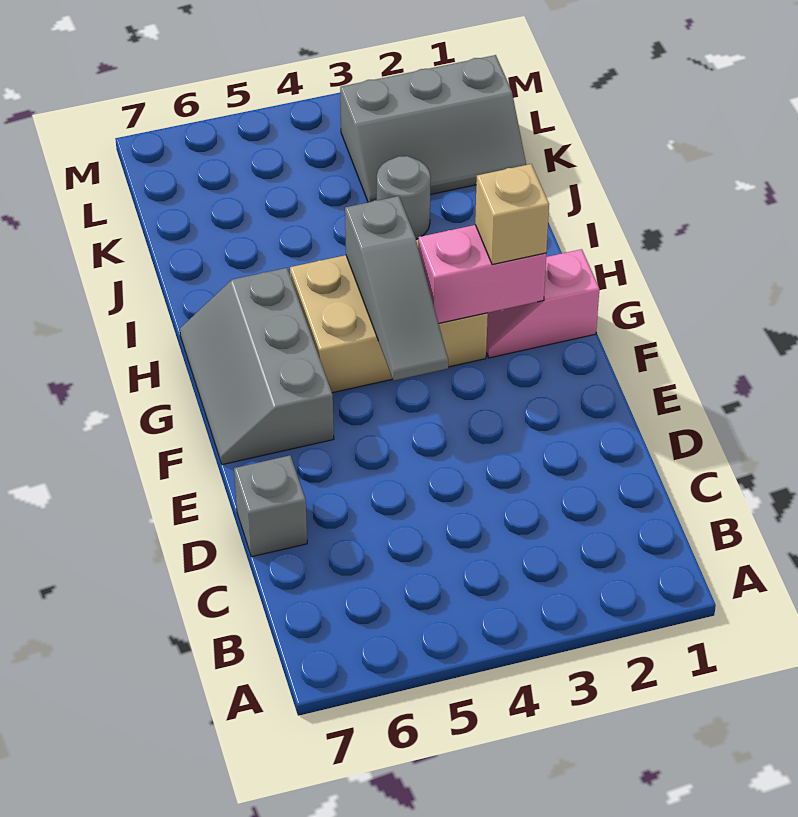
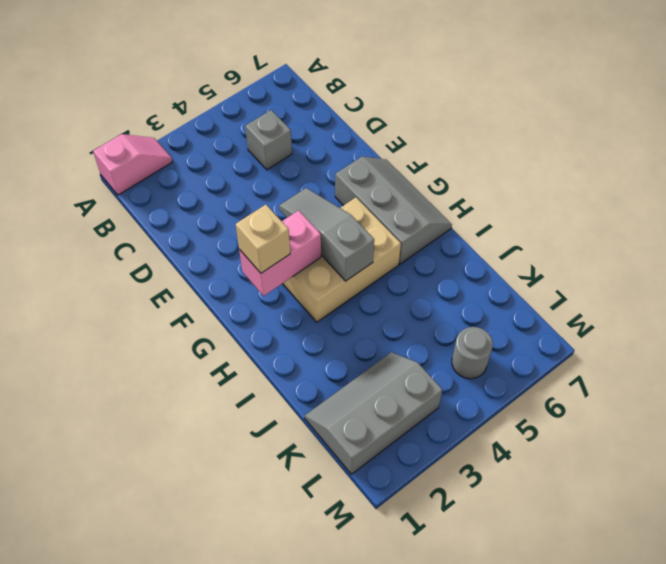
grey brick D7 level 1 -> grey brick C5 level 1
pink slope G1:G2 level 1 top 1 -> pink slope A1:A2 level 1 top 1
grey round brick J3 level 1 -> grey round brick L5 level 1

